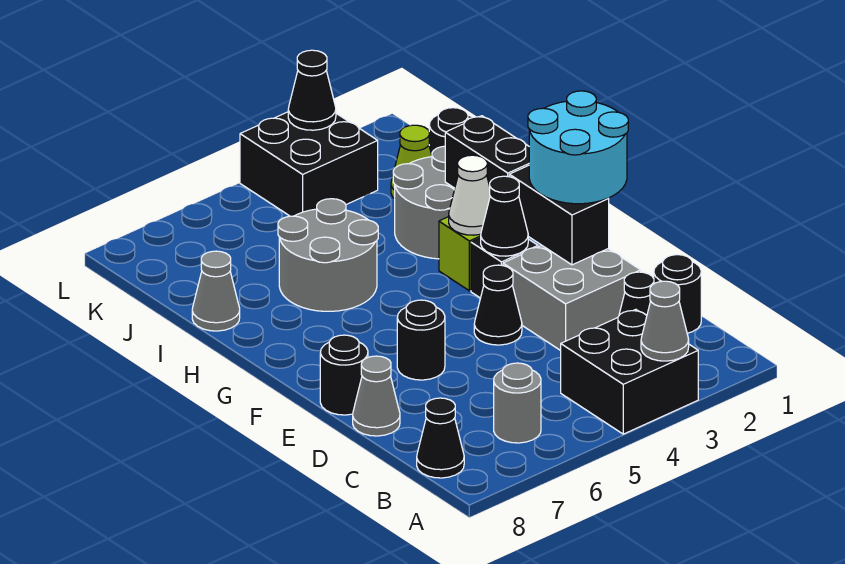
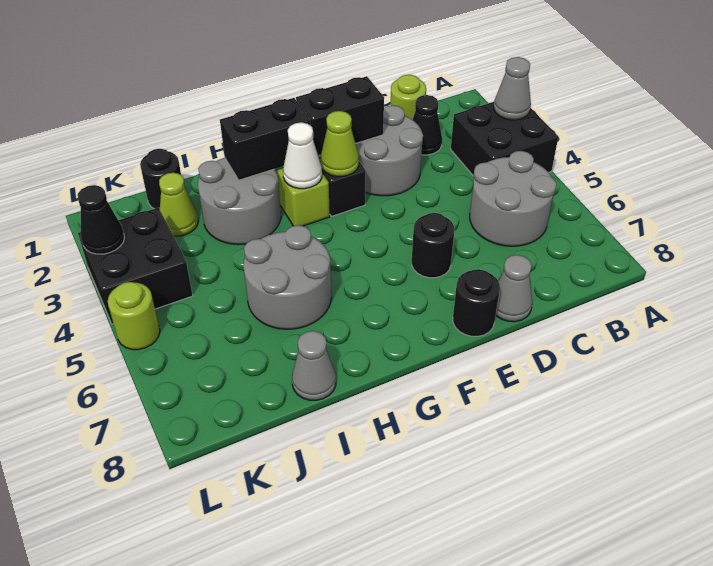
grey round brick B6 level 1 -> grey round brick B5:C6 level 1
black cone B8 level 1 -> none
black round brick C1 level 1 -> lime round brick C1 level 1
grey brick D2:E3 level 1 -> grey round brick D2:E3 level 1
cyan round brick E1:F2 level 3 -> none
black cone E4 level 1 -> none
black cone F3 level 2 -> lime cone F3 level 2
none -> lime round brick L5 level 1

